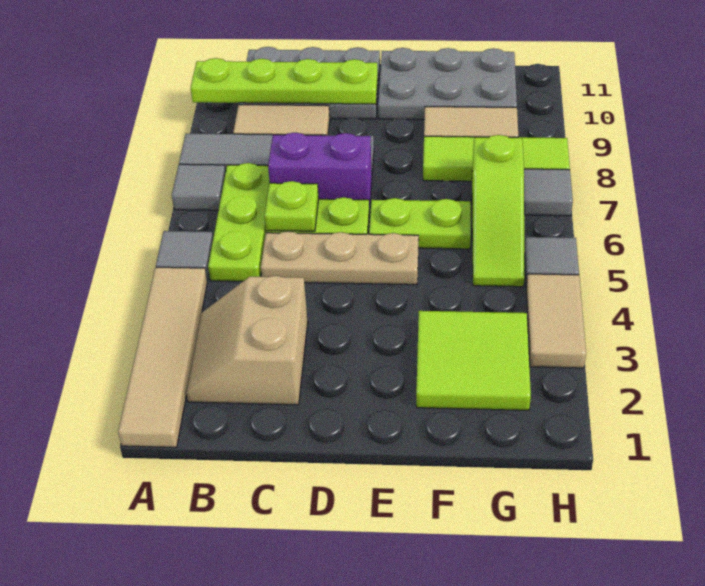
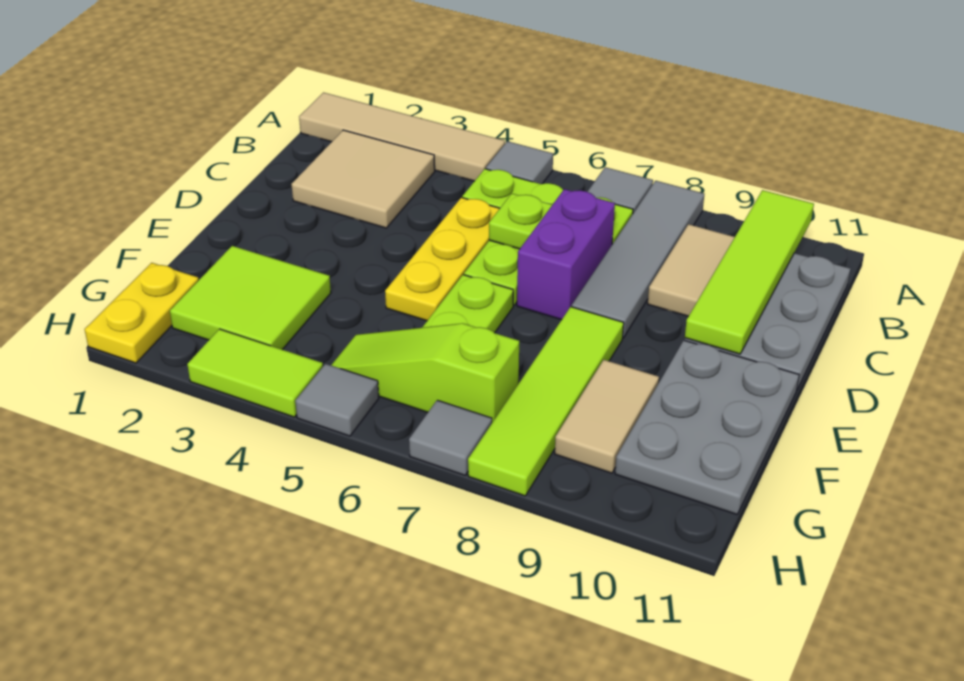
lime plate A10:D10 level 2 -> lime tile A10:D10 level 2
tan slope B2:C3 level 1 top C -> tan tile B2:C3 level 1
tan plate C5:E5 level 1 -> yellow plate C5:E5 level 1
lime tile F8:H8 level 1 -> lime tile E8:H8 level 1
none -> yellow plate G1:H1 level 1
tan tile H3:H4 level 1 -> lime tile H3:H4 level 1

